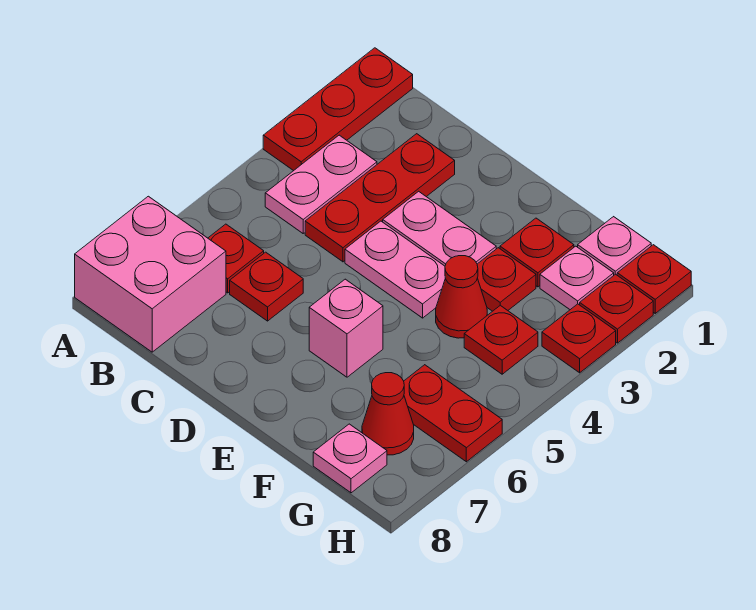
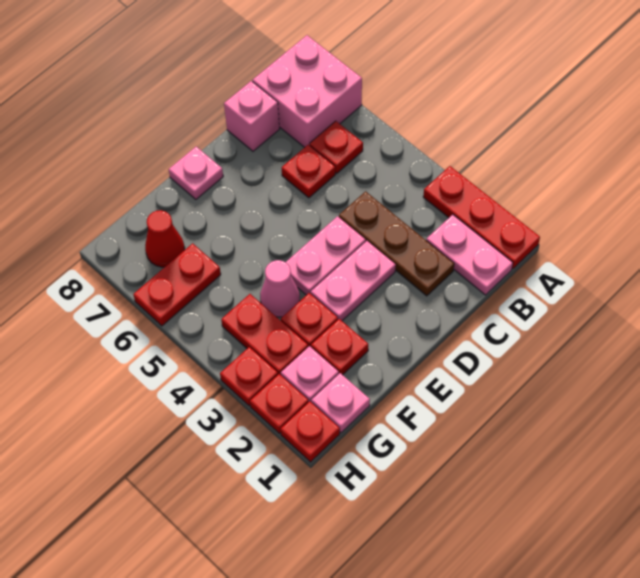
pink plate B3:B4 level 1 -> pink plate B1:B2 level 1
red plate C2:C4 level 1 -> brown plate C2:C4 level 1
pink brick E6 level 1 -> pink brick C8 level 1
red cone F4 level 1 -> pink cone F4 level 1
red plate G4 level 1 -> red plate G3:G4 level 1
pink plate G8 level 1 -> pink plate E8 level 1

